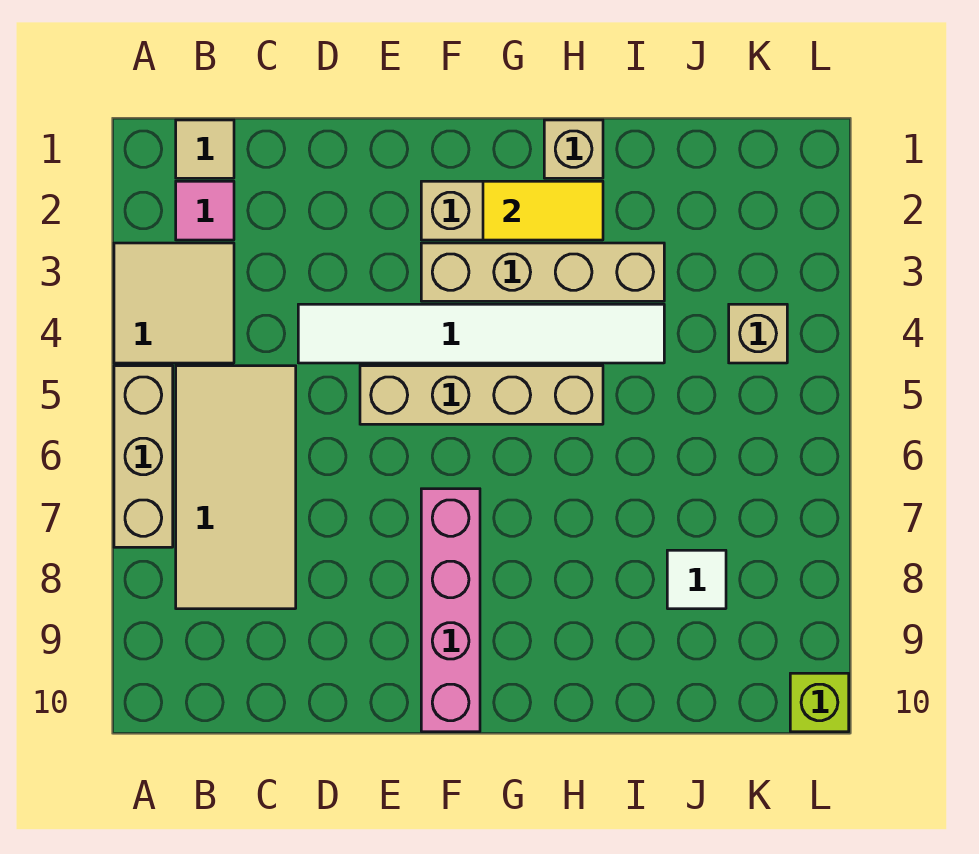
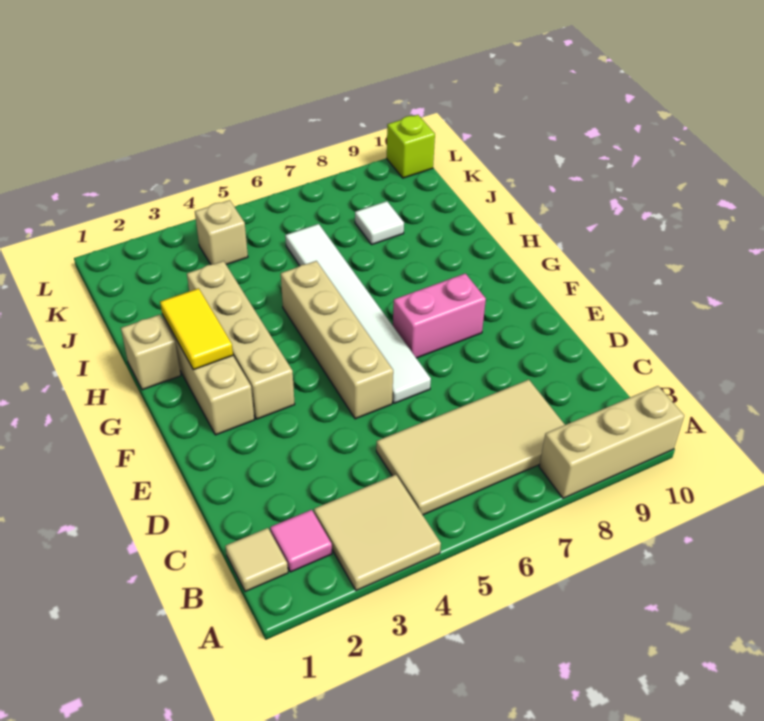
tan brick A5:A7 level 1 -> tan brick A8:A10 level 1
white tile D4:I4 level 1 -> white tile E6:J6 level 1
pink brick F7:F10 level 1 -> pink brick F7:F8 level 1

